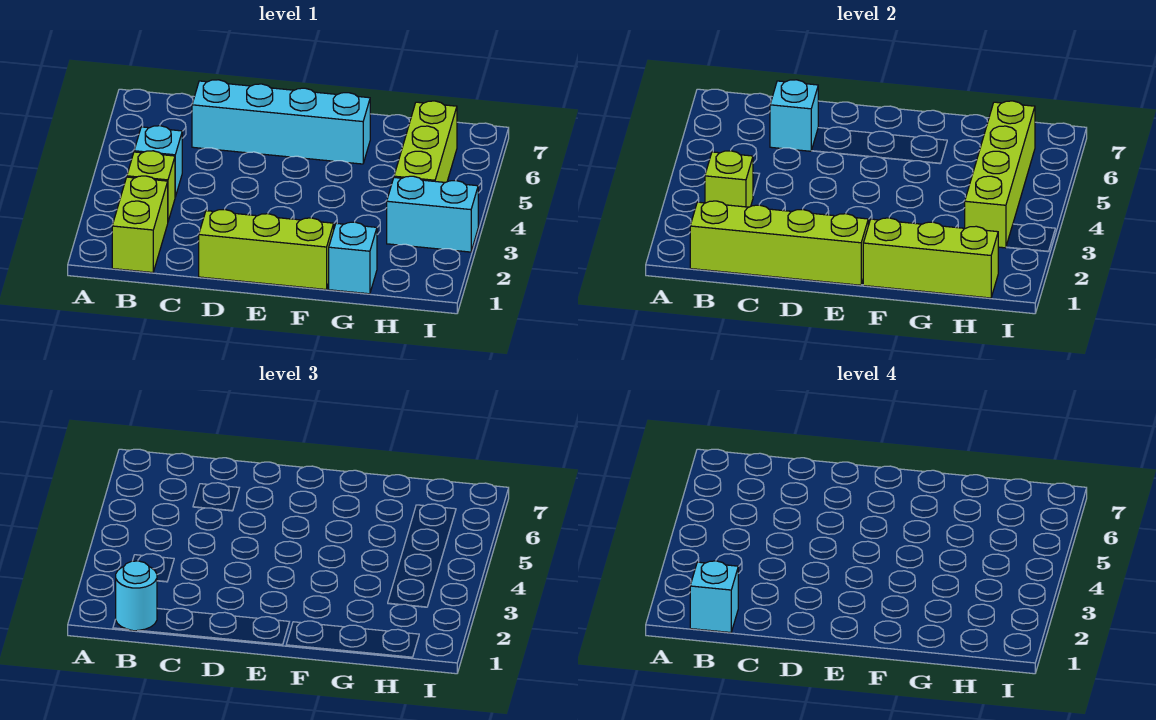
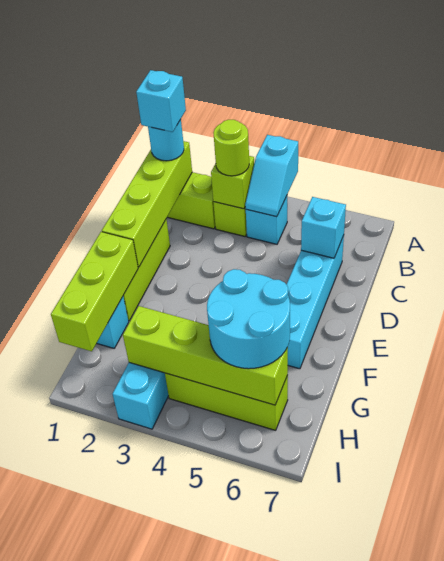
none -> cyan slope A4:B4 level 2 top A
none -> lime round brick B3 level 3
none -> cyan round brick G5:H6 level 3

